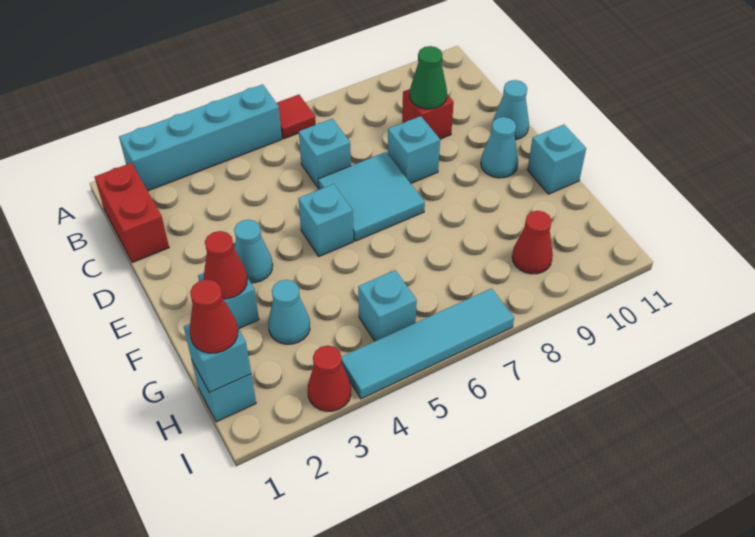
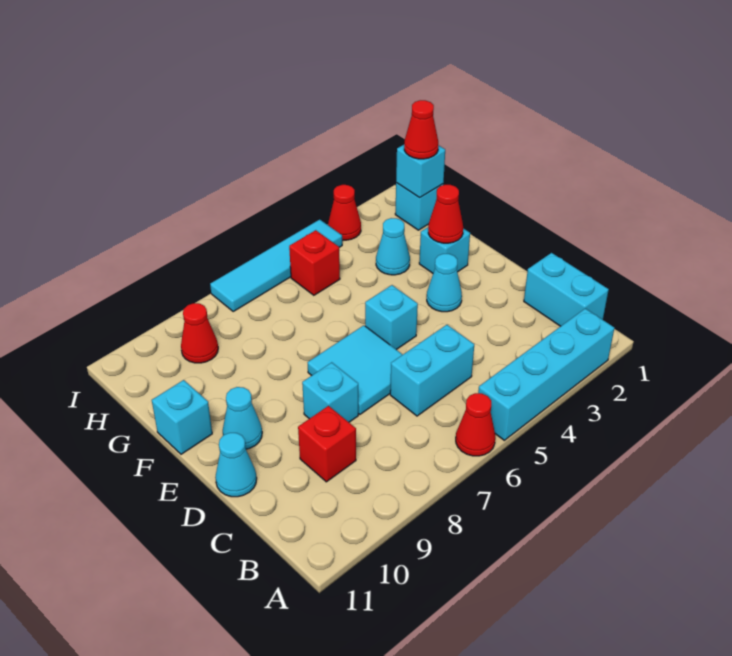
red tile A6 level 1 -> red cone A6 level 1
red brick B1:C1 level 1 -> cyan brick B1:C1 level 1
cyan brick C6 level 1 -> cyan brick C5:C6 level 1
green cone C9 level 2 -> none
cyan brick H5 level 1 -> red brick H5 level 1

